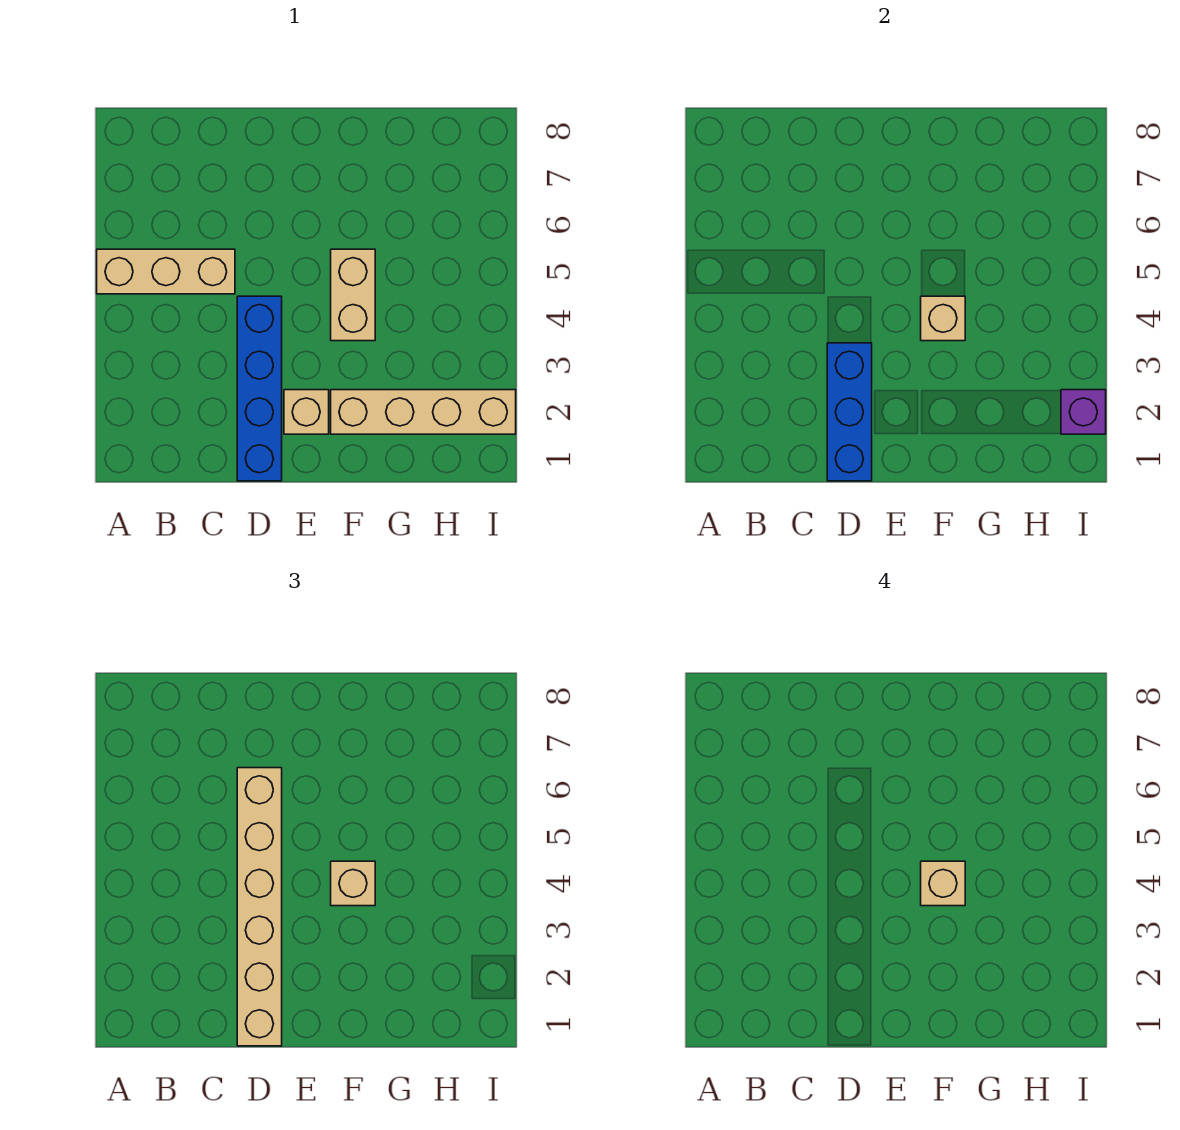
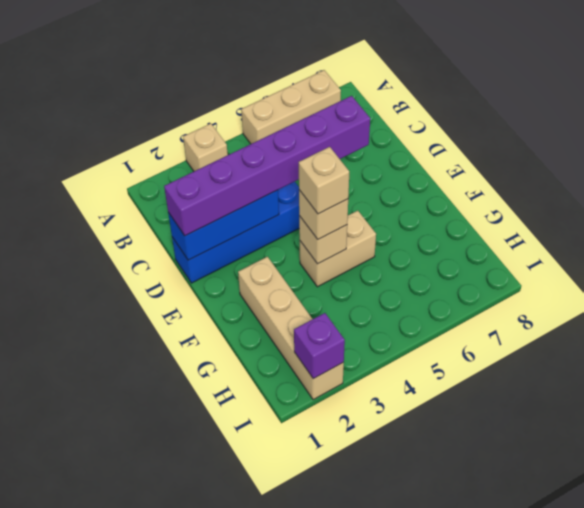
tan brick A5:C5 level 1 -> tan brick A5:A7 level 1
tan brick D1:D6 level 3 -> purple brick D1:D6 level 3
tan brick E2 level 1 -> tan brick A3 level 1

